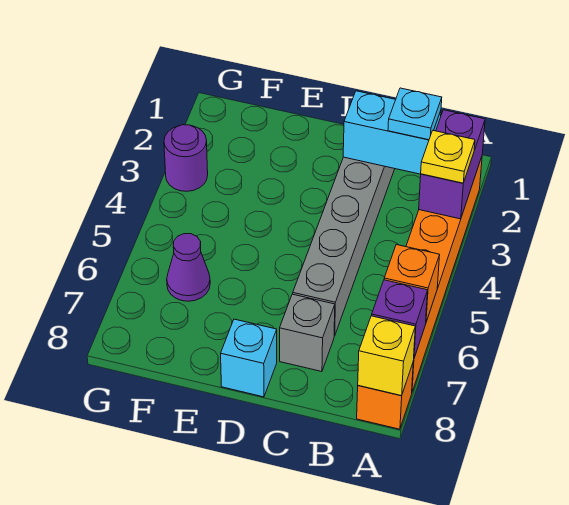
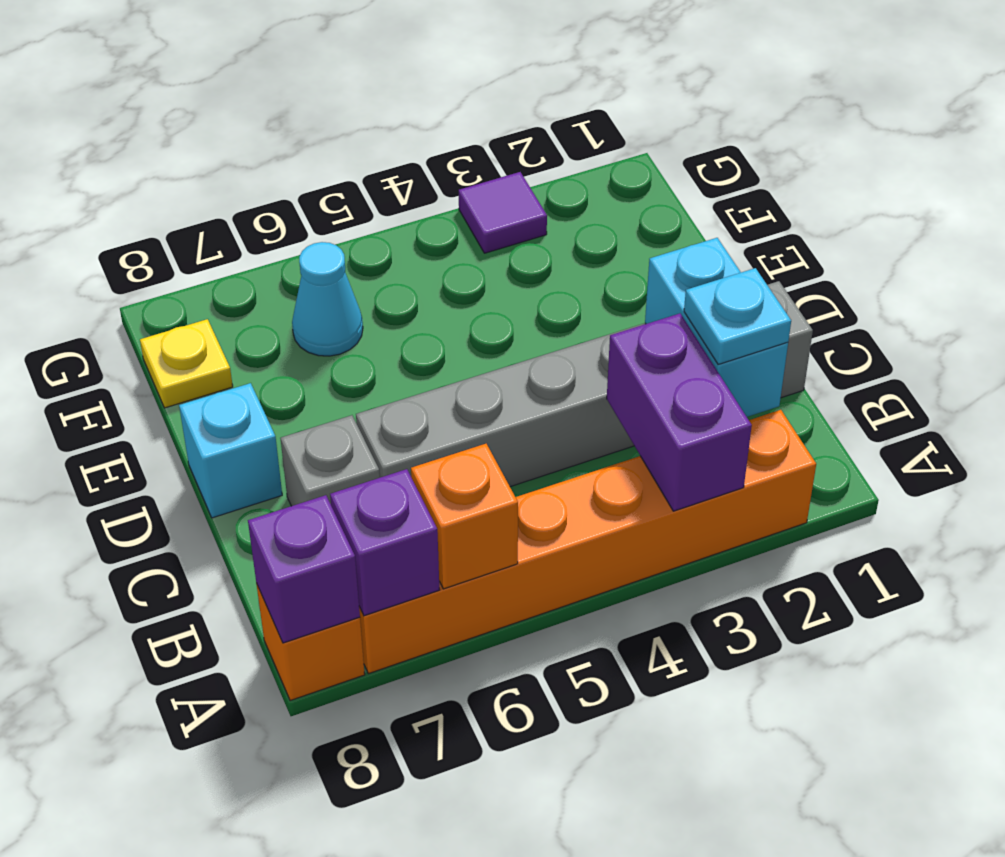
purple brick A2:A3 level 2 -> purple brick A3:B3 level 2
yellow plate A3 level 3 -> yellow plate F8 level 1
yellow brick A8 level 2 -> purple brick A8 level 2
purple cone F6 level 1 -> cyan cone F6 level 1
purple round brick G3 level 1 -> purple tile G3 level 1

